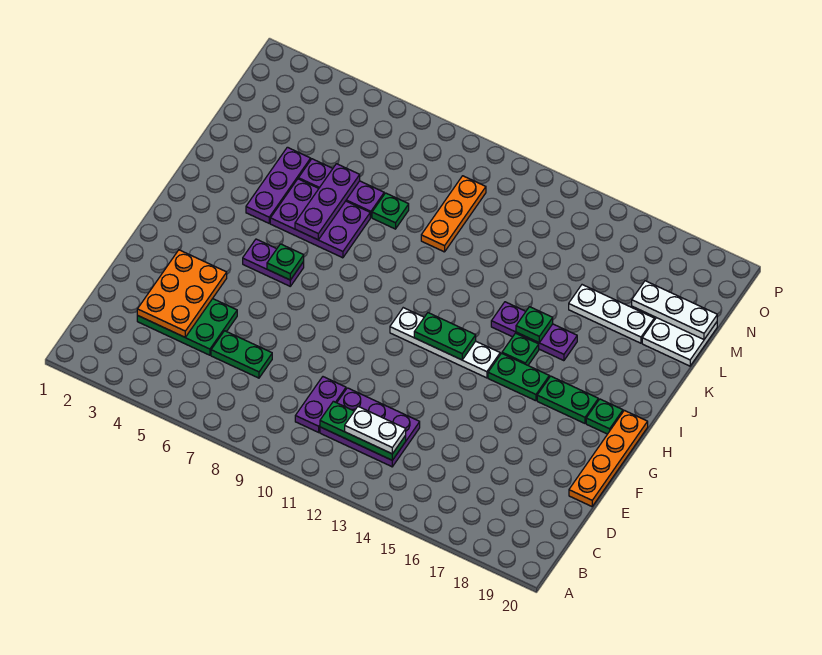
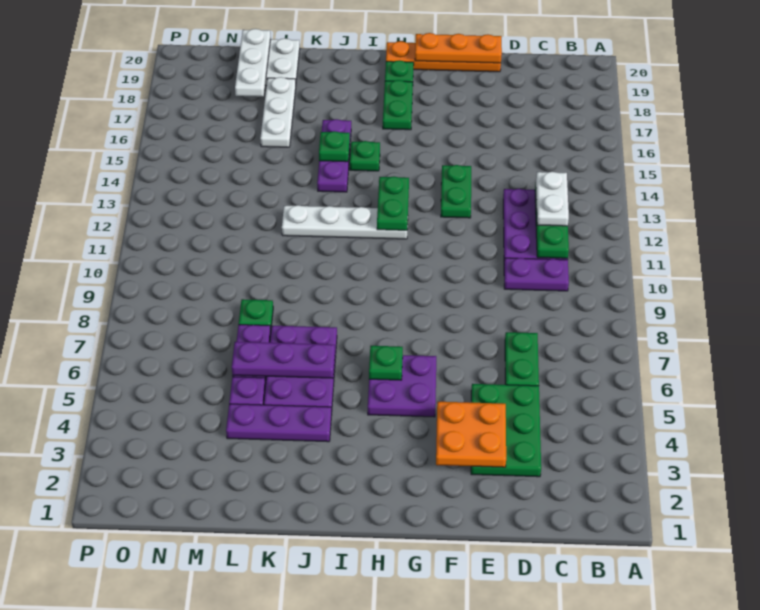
orange plate D3:F4 level 2 -> orange plate E3:F4 level 2
purple plate H5:H6 level 1 -> purple plate G5:H6 level 1
white plate H11:H14 level 1 -> white plate H12:K12 level 1
green plate H15:H16 level 1 -> green plate F13:F14 level 1
orange plate L10:N10 level 1 -> orange plate E20:G20 level 2

